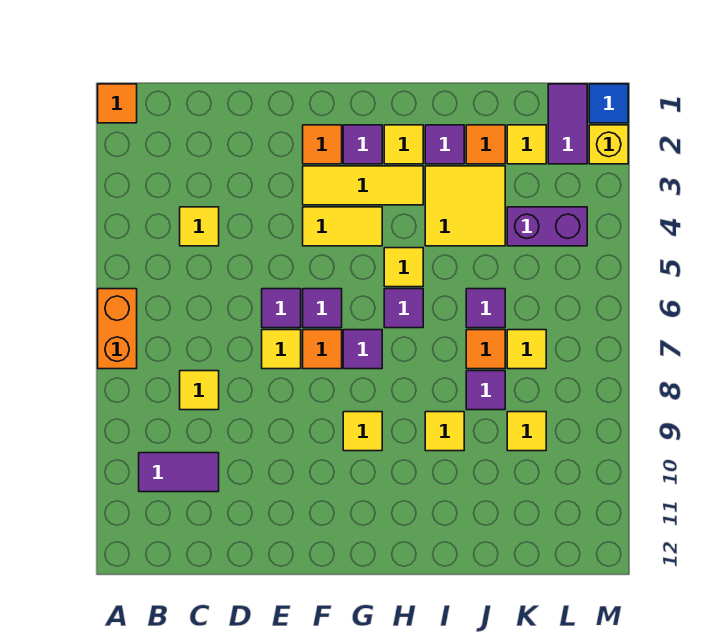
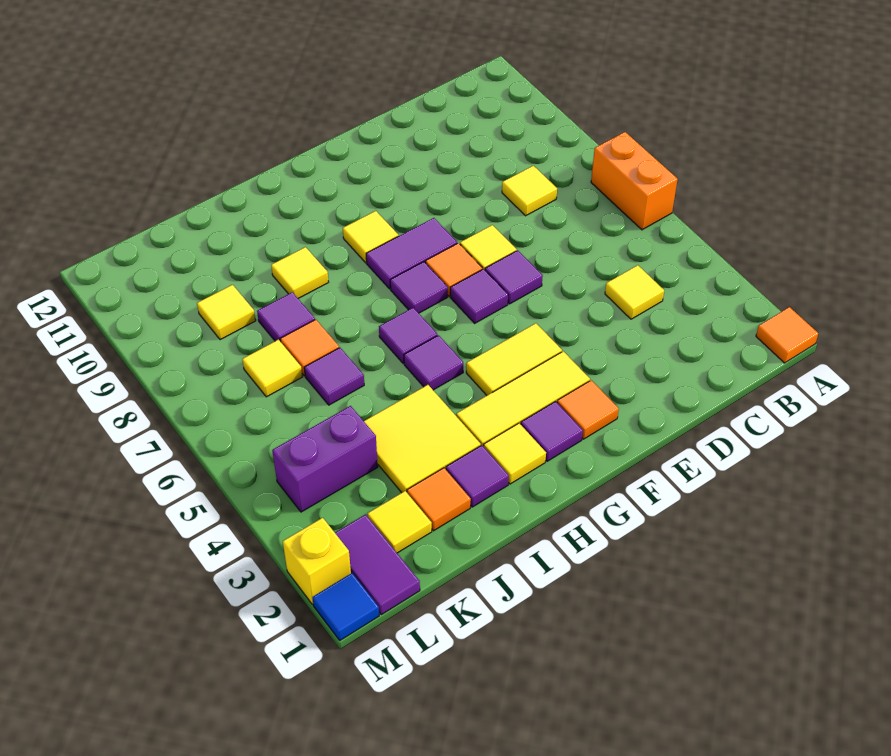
purple tile B10:C10 level 1 -> purple tile F8:G8 level 1
yellow tile H5 level 1 -> purple tile H5 level 1

